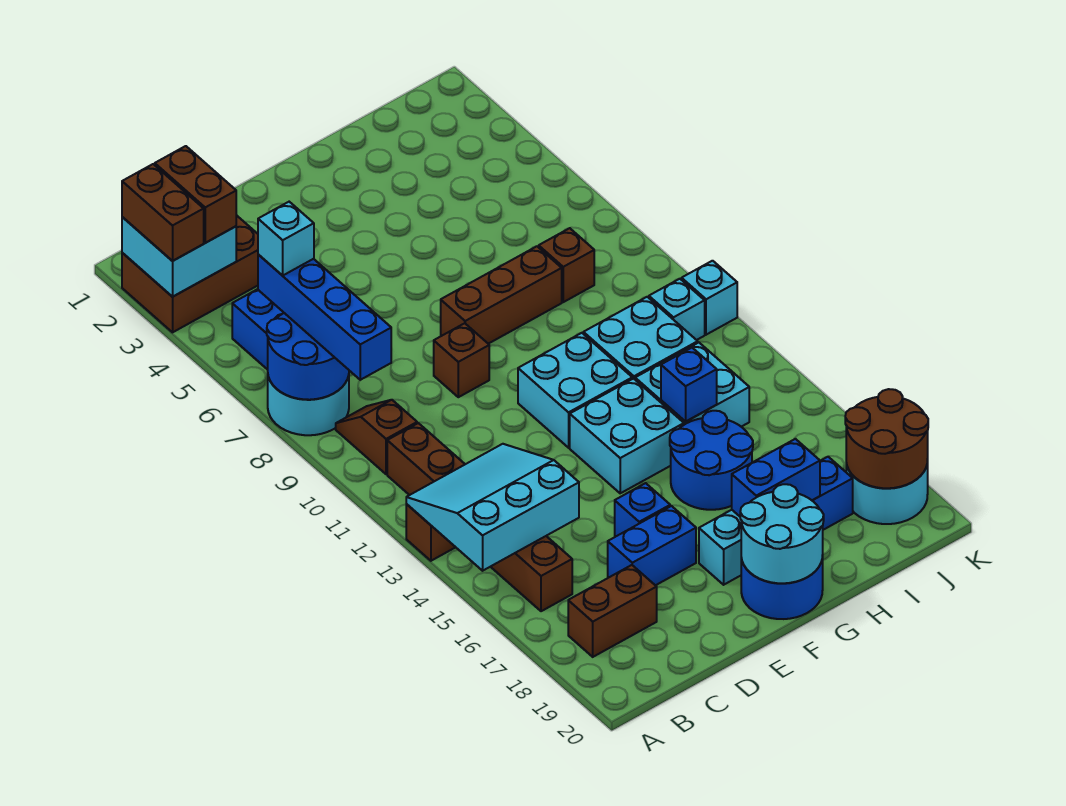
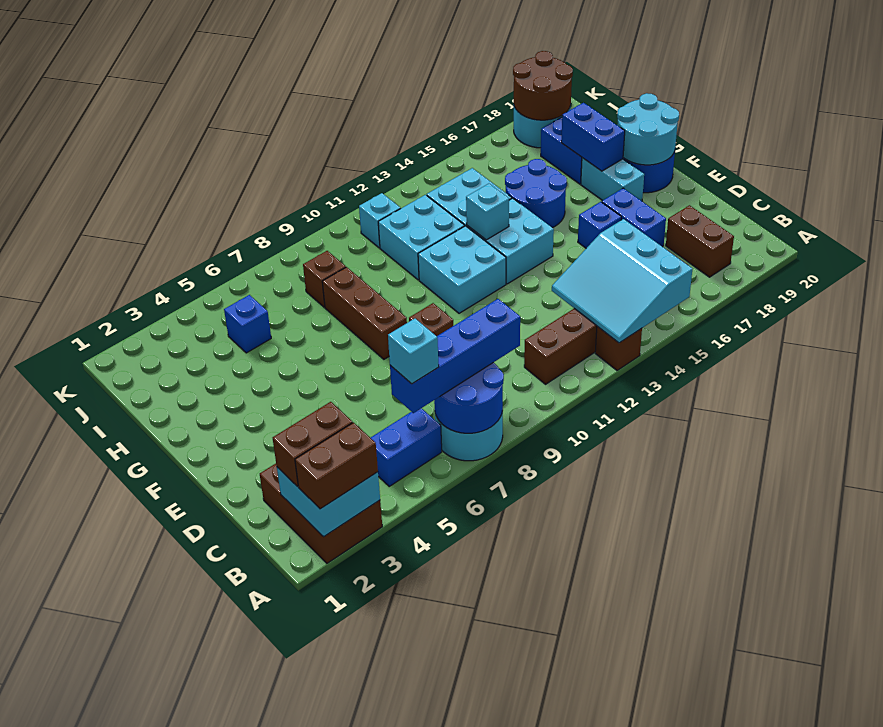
brown slope B9:B10 level 1 top 10 -> none
blue brick H14 level 2 -> blue brick I5 level 1
cyan brick K11 level 1 -> cyan brick G13 level 2

